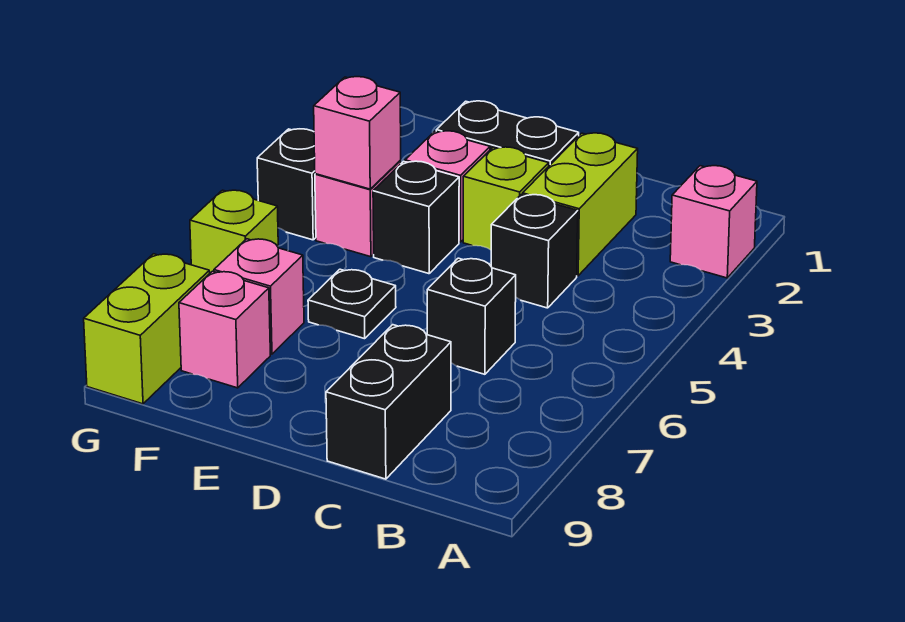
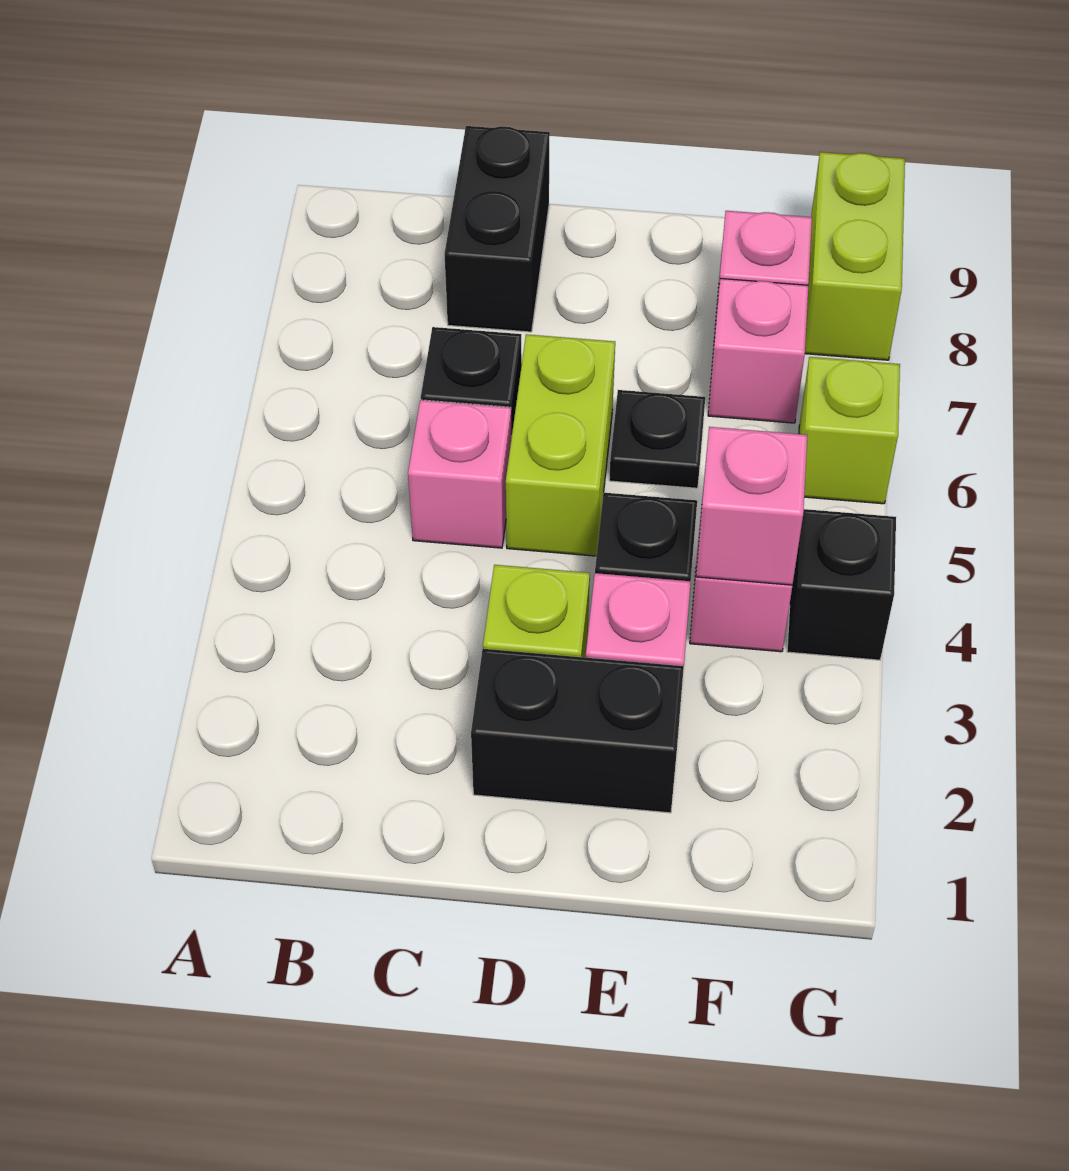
pink brick A2 level 1 -> pink brick C5 level 1
lime brick C2:C3 level 1 -> lime brick D5:D6 level 1
black brick C4 level 1 -> none

